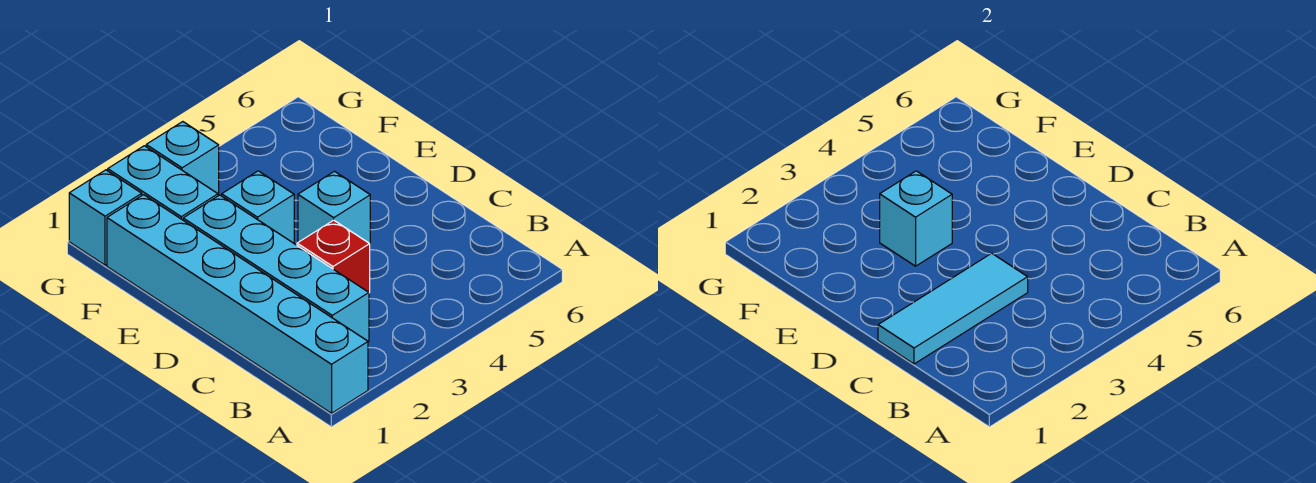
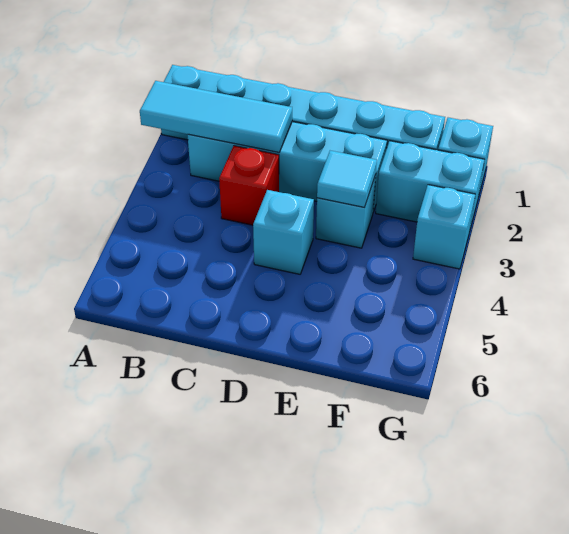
cyan tile C1:C3 level 2 -> cyan tile A2:C2 level 2
cyan brick E3 level 2 -> cyan tile E3 level 2

